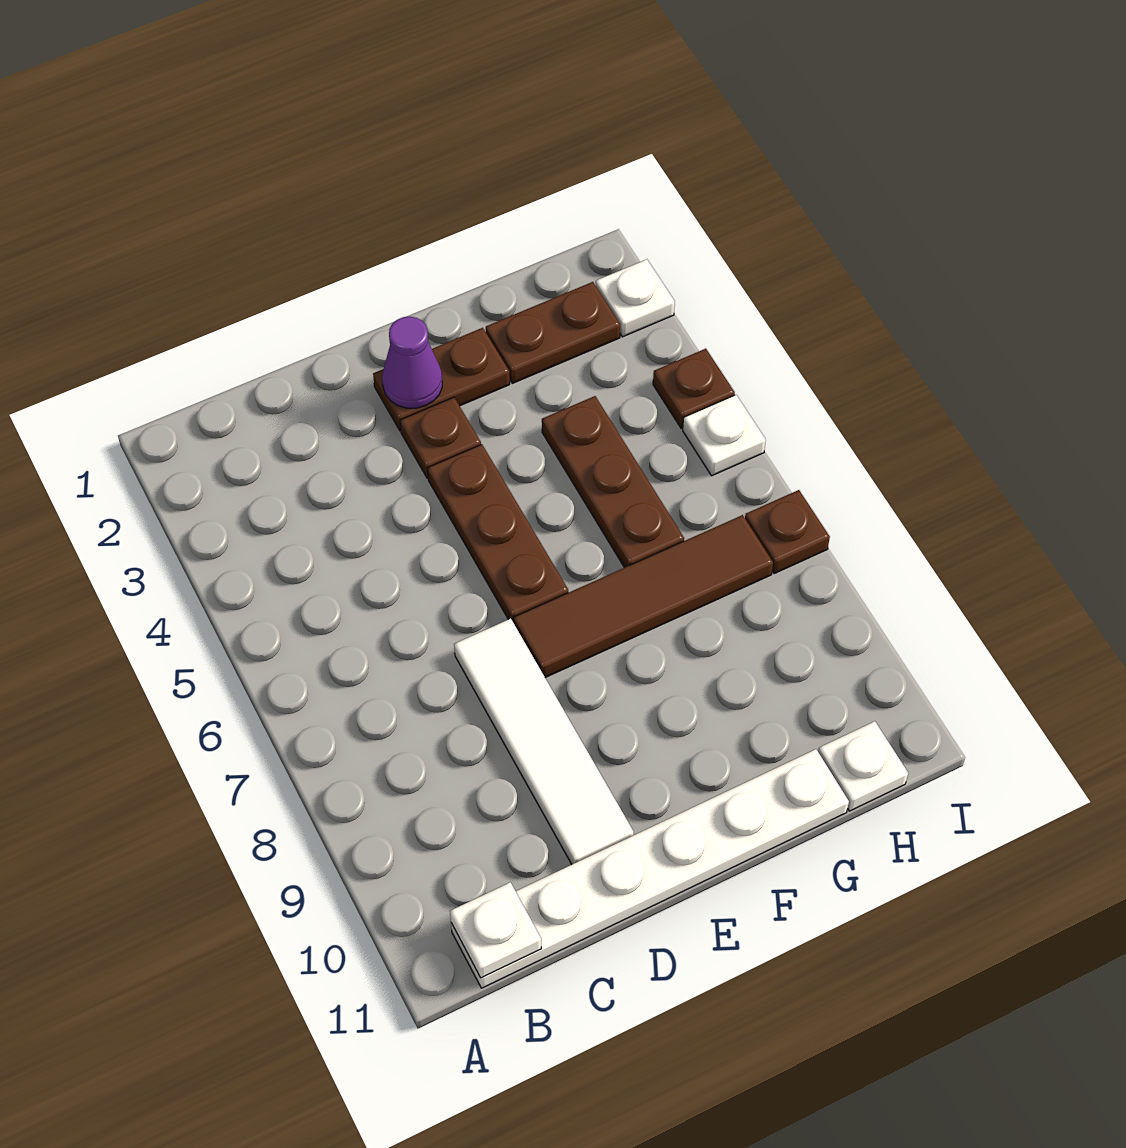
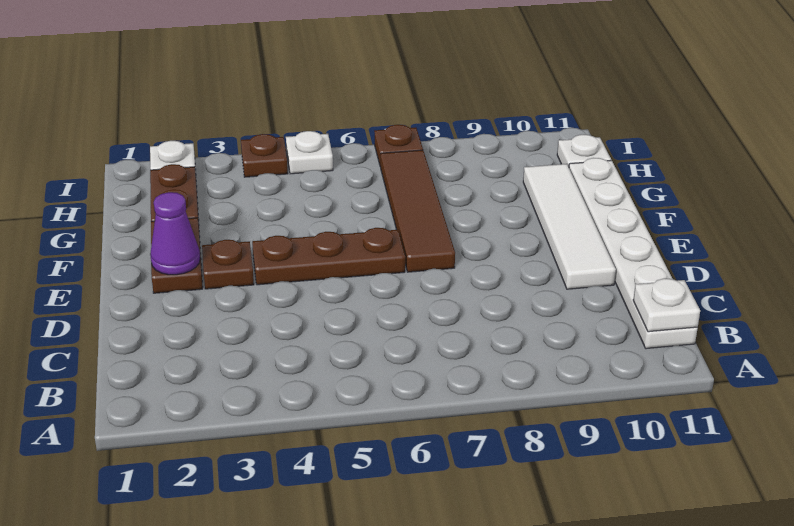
white tile D7:D10 level 1 -> white tile D10:G10 level 1
brown plate G4:G6 level 1 -> none

